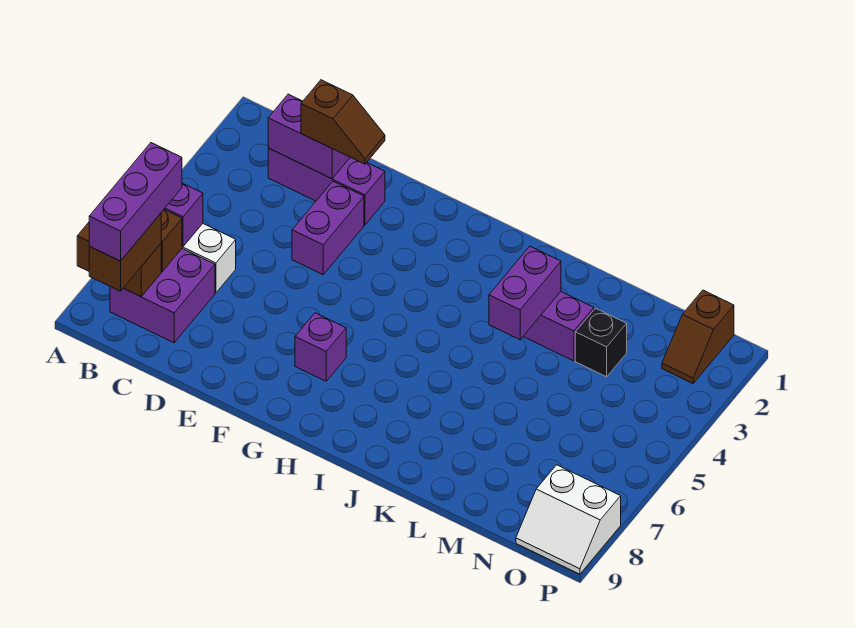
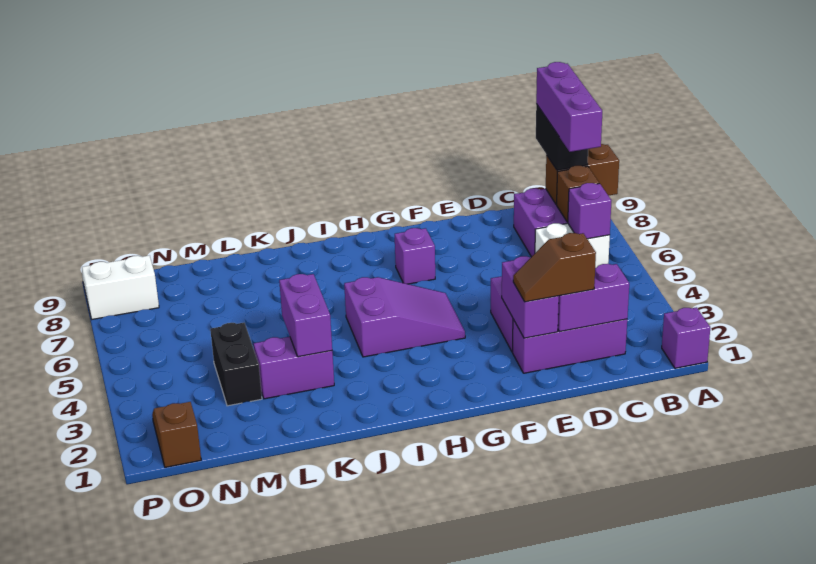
none -> purple brick A1 level 1
brown brick B8:B9 level 3 -> black brick B8:B9 level 3
none -> purple brick E2:E3 level 2
none -> purple slope G4:I5 level 1 top I
black brick M3 level 1 -> black brick M3:M4 level 1

